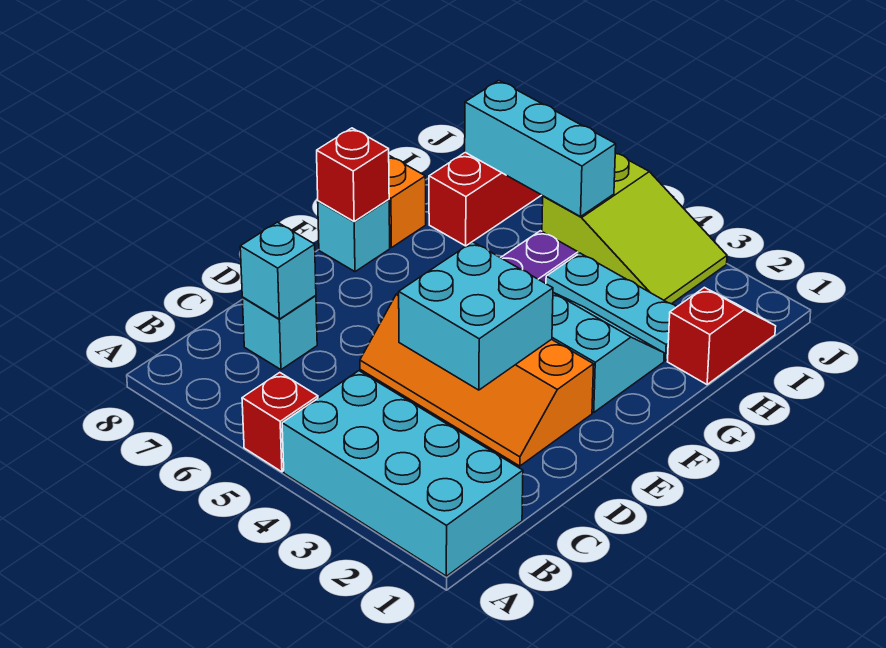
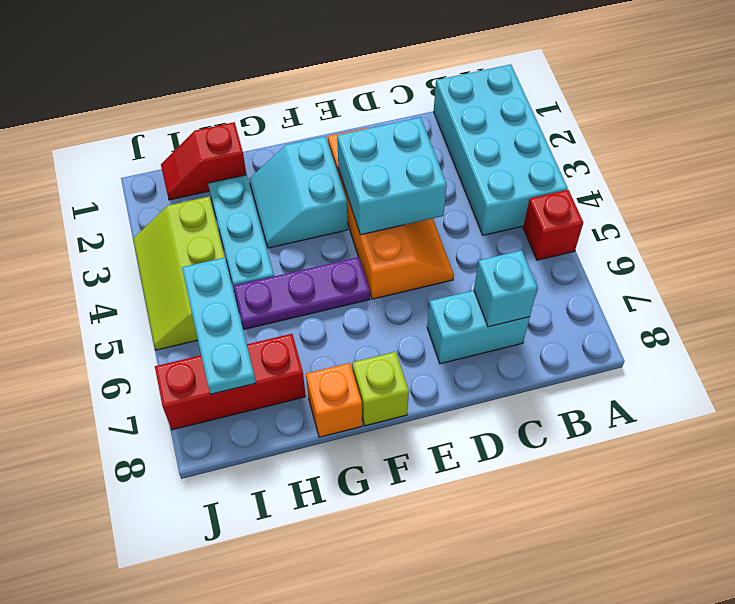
cyan brick C7 level 1 -> cyan brick C7:D7 level 1
cyan brick F8 level 1 -> lime brick F8 level 1
red brick F8 level 2 -> none
lime slope I3:J5 level 1 top 5 -> lime slope I3:J5 level 1 top I
cyan brick I5:I7 level 2 -> cyan plate I5:I7 level 2

